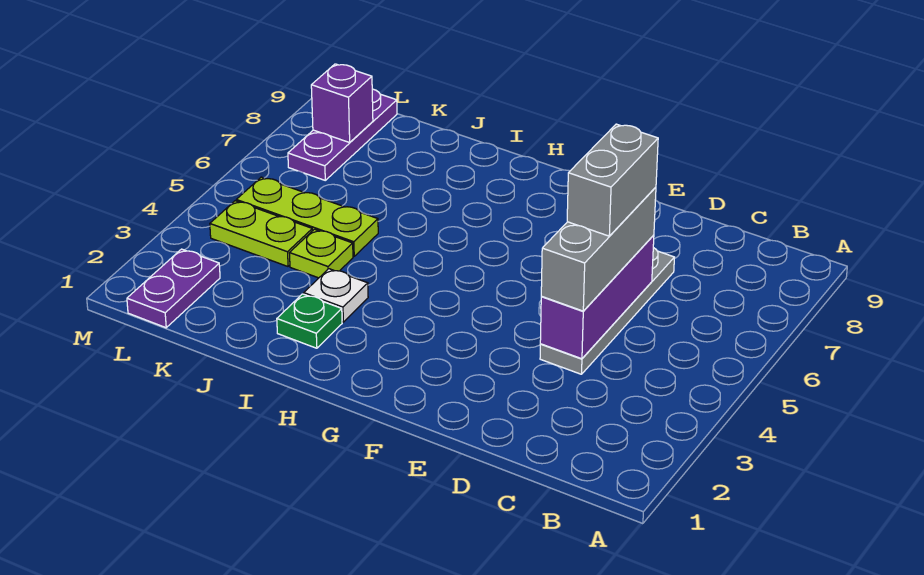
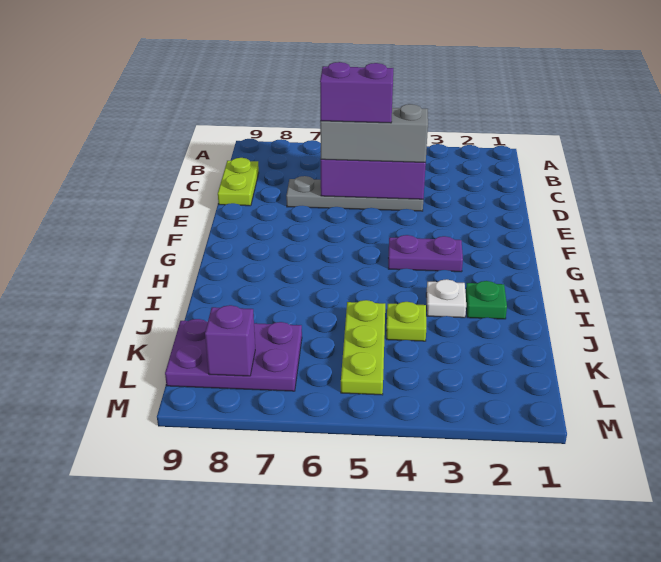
grey brick D5:D6 level 4 -> purple brick D5:D6 level 4
lime plate K4:L4 level 1 -> lime plate C9:D9 level 1
purple plate L1:L2 level 1 -> purple plate G3:G4 level 1
purple plate L7:L9 level 1 -> purple plate K7:L9 level 1

